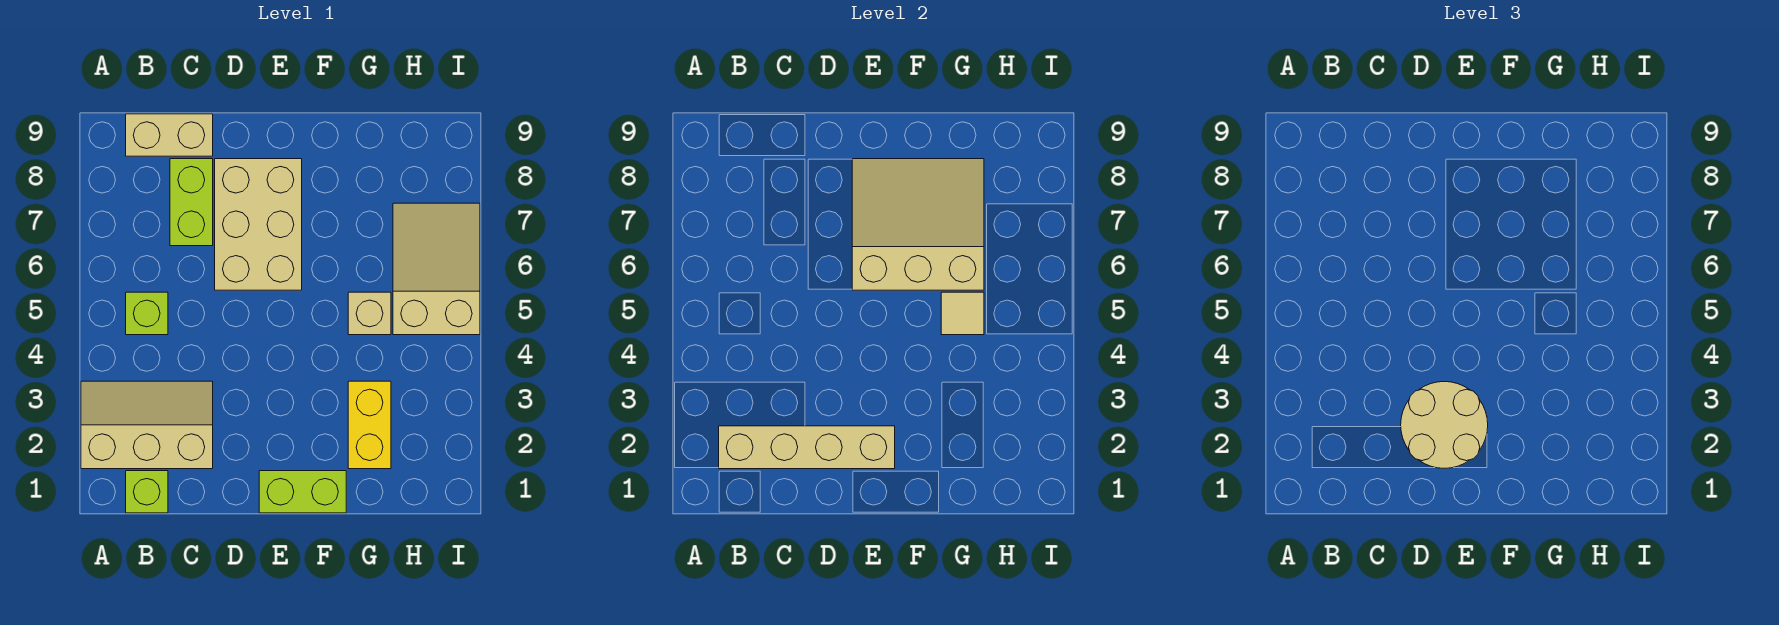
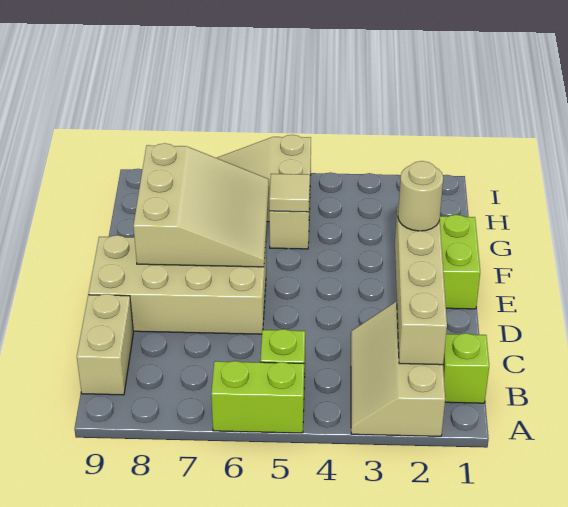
lime brick C7:C8 level 1 -> lime brick A5:A6 level 1
tan round brick D2:E3 level 3 -> tan round brick E2 level 3
tan brick D6:E8 level 1 -> tan brick D6:E9 level 1
tan slope E6:G8 level 2 top 6 -> tan slope E6:G8 level 2 top 8
yellow brick G2:G3 level 1 -> none

